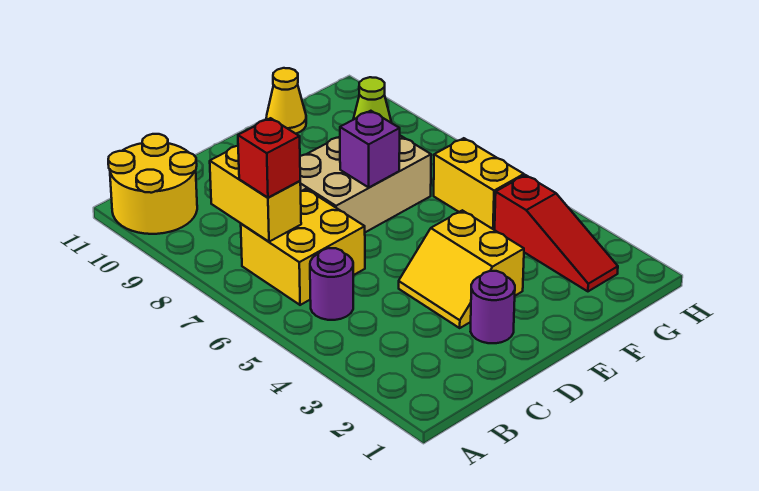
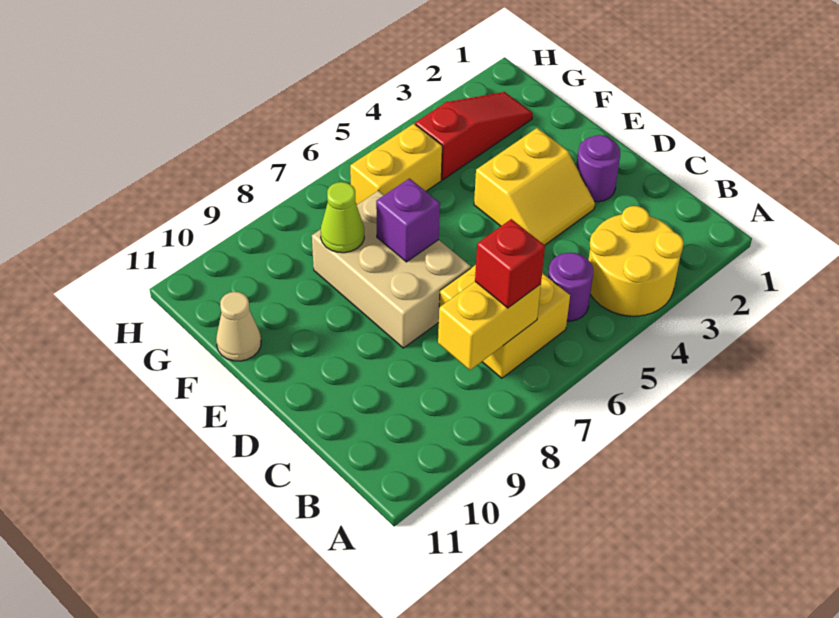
yellow round brick A10:B11 level 1 -> yellow round brick A3:B4 level 1
yellow cone F11 level 1 -> tan cone F11 level 1

